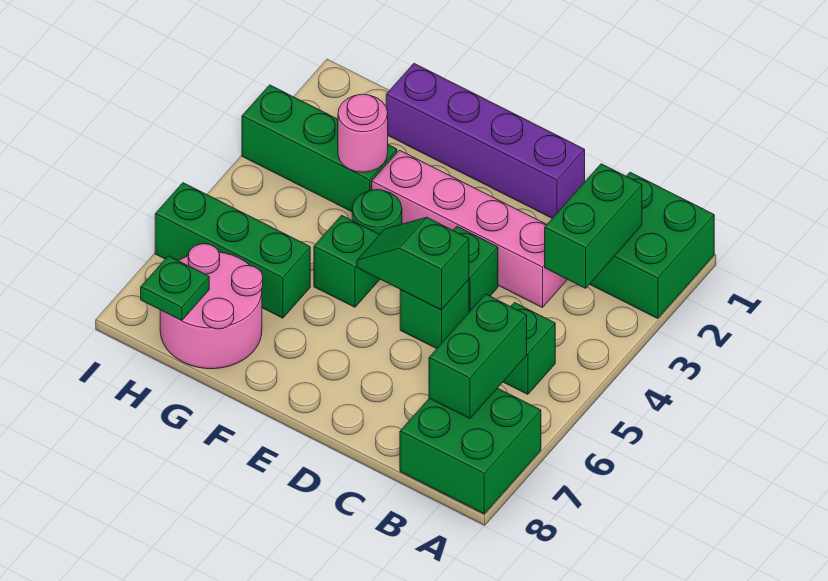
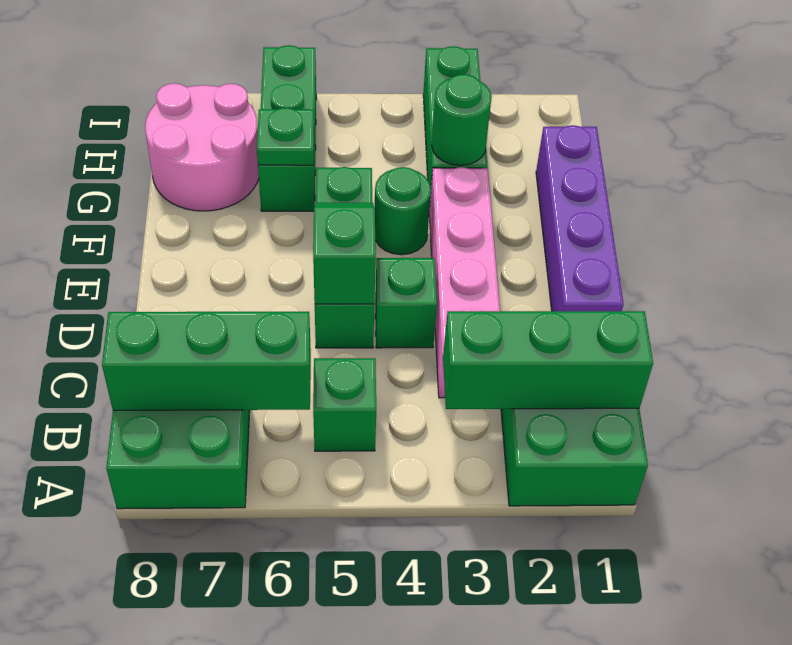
green brick B2:B3 level 2 -> green brick B1:B3 level 2
green brick B6:B7 level 2 -> green brick B6:B8 level 2
pink round brick G3 level 2 -> green round brick G3 level 2
green plate H8 level 2 -> green plate G6 level 2

